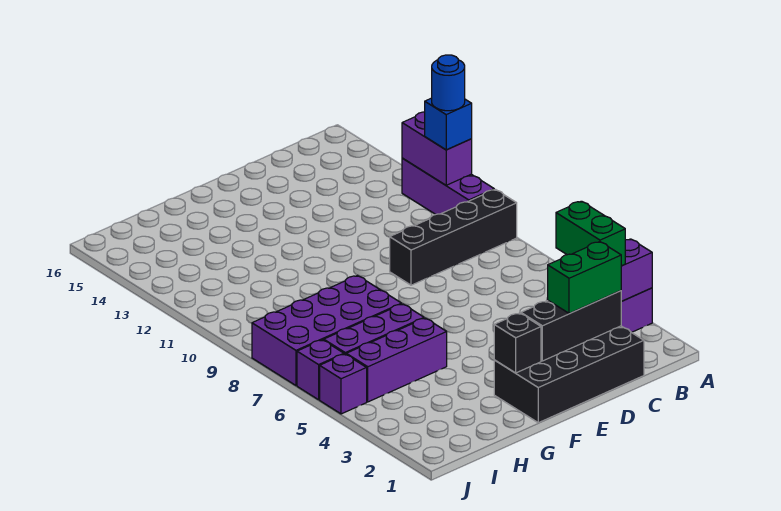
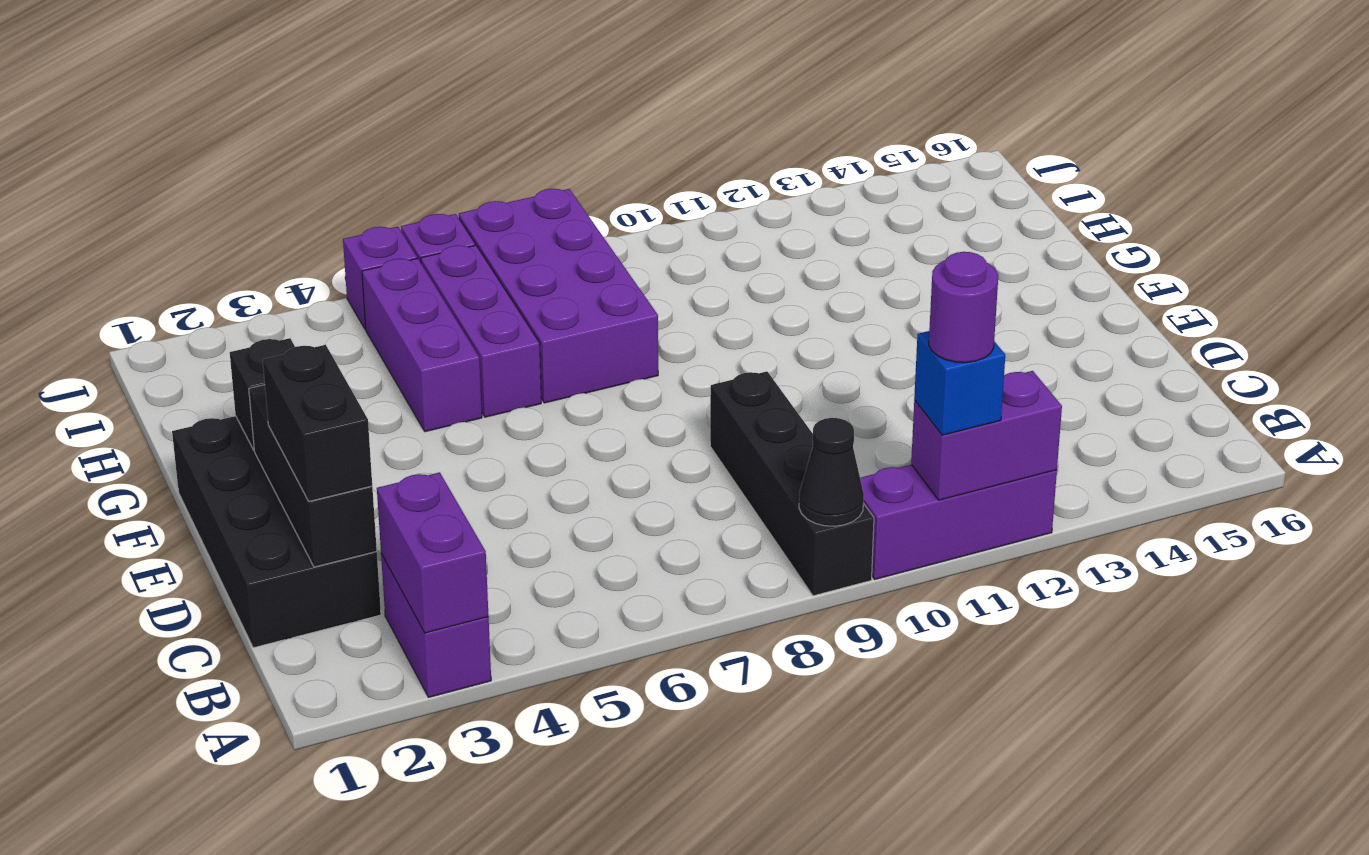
none -> black cone A9 level 2
blue round brick A11 level 4 -> purple round brick A11 level 4
green brick B3:B4 level 3 -> none
green brick C2:D2 level 3 -> black brick C2:D2 level 3

